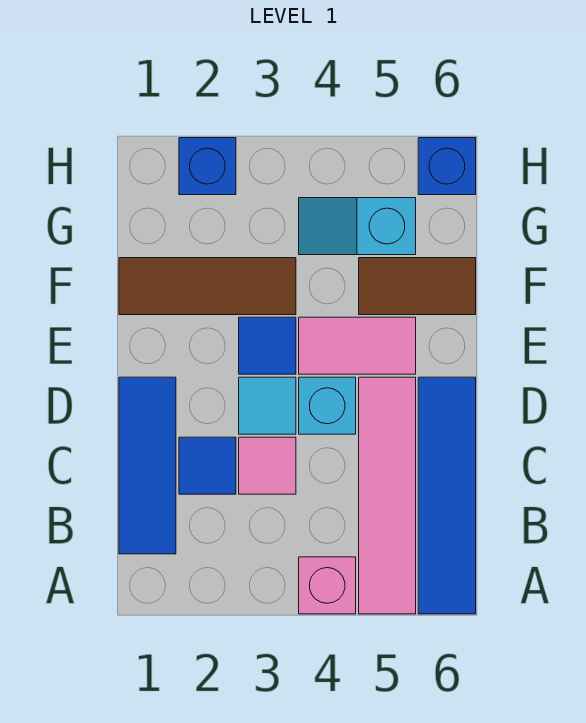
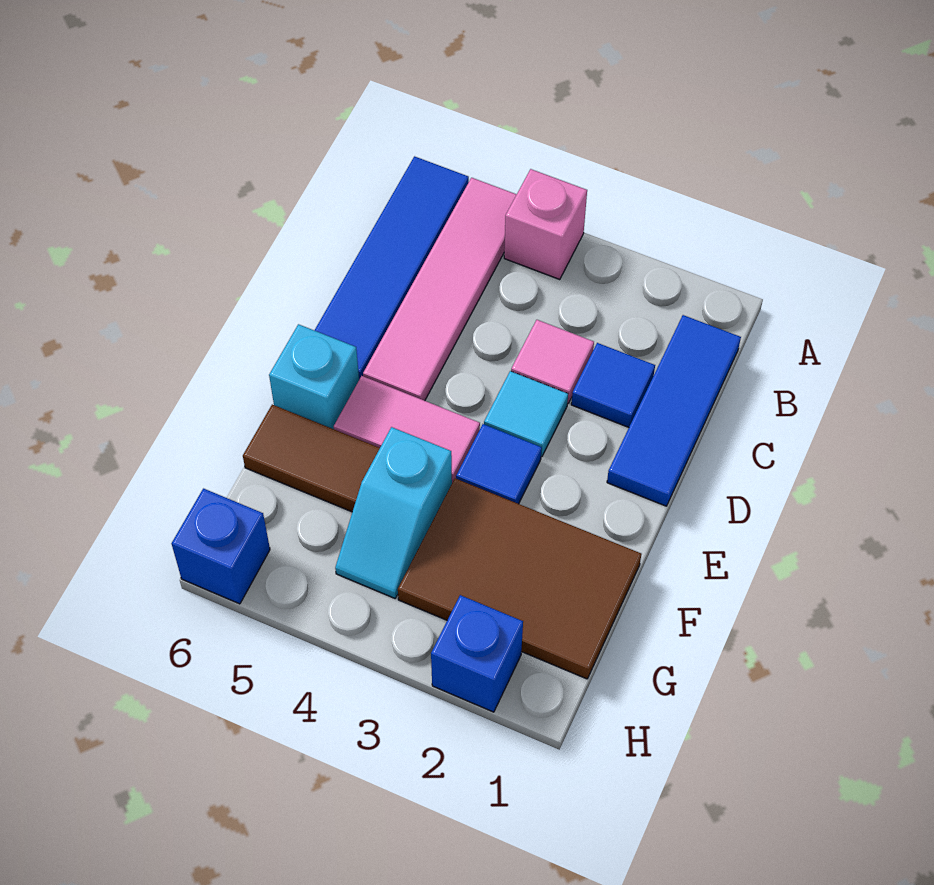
cyan brick D4 level 1 -> cyan brick E6 level 1
brown tile F1:F3 level 1 -> brown tile F1:G3 level 1
cyan slope G4:G5 level 1 top 5 -> cyan slope F4:G4 level 1 top F

